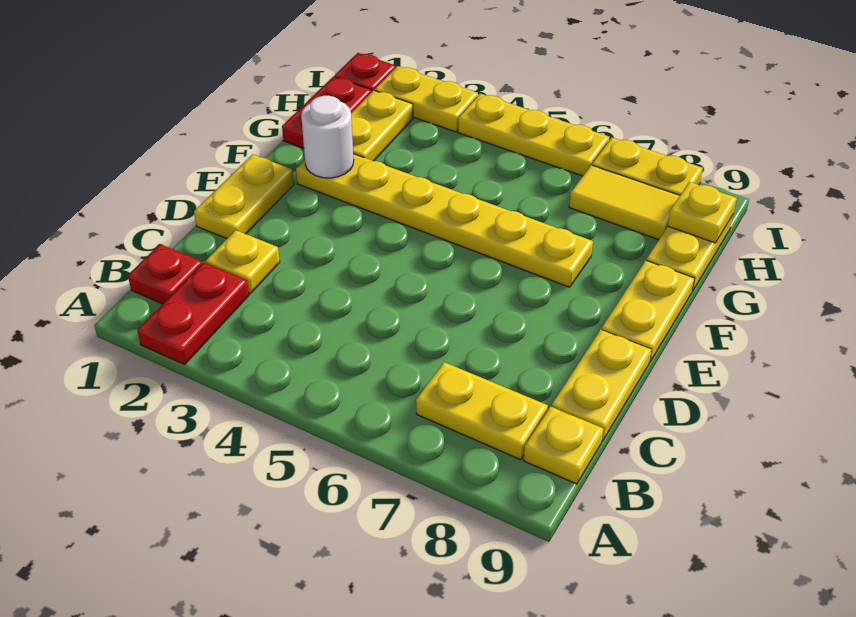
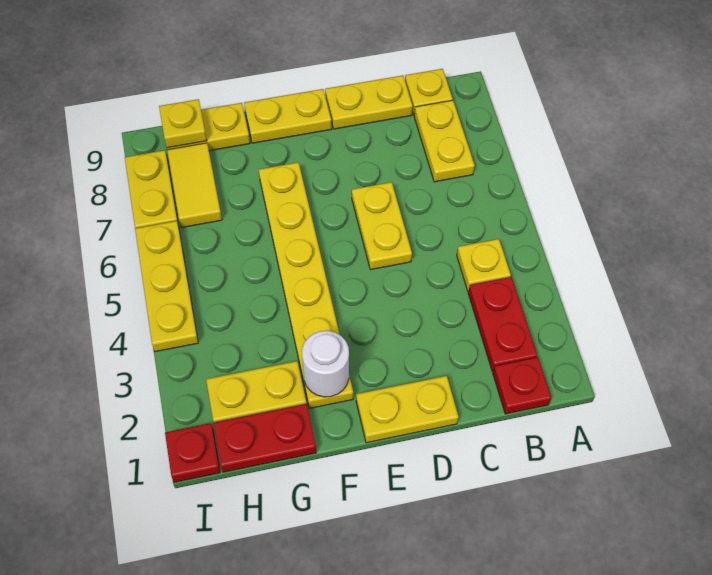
red plate A2:B2 level 1 -> red plate B2:B3 level 1
yellow plate C2 level 1 -> yellow plate B4 level 1
yellow plate I2:I3 level 1 -> yellow plate D5:D6 level 1

